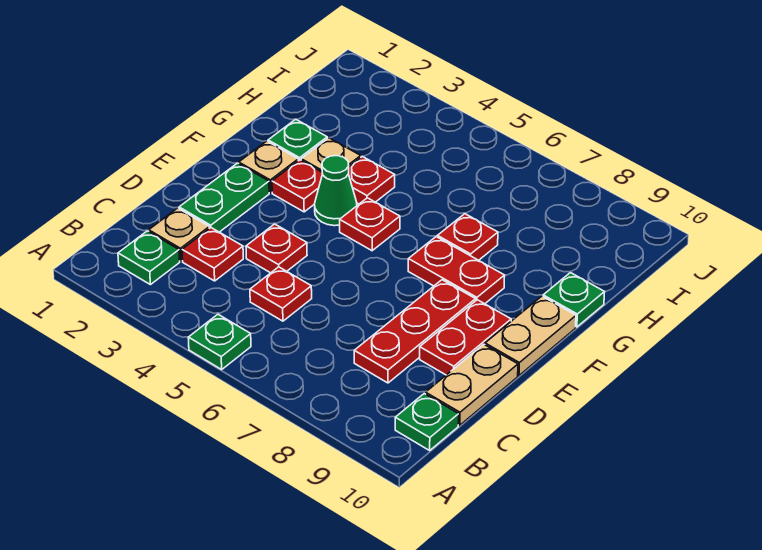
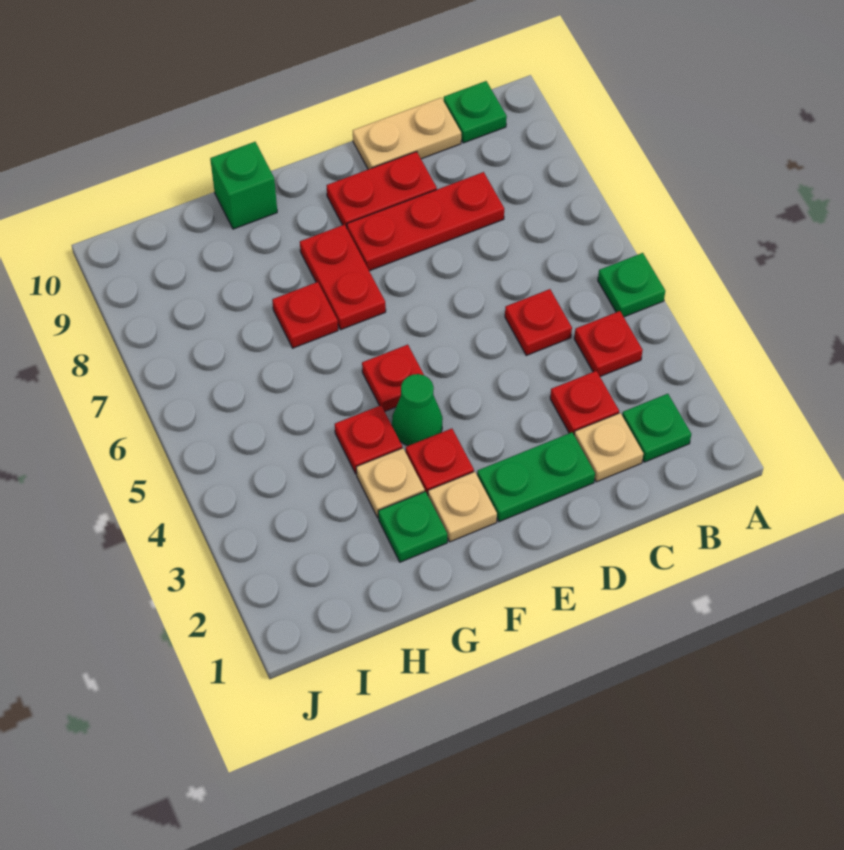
red plate D4 level 1 -> red plate B4 level 1
tan plate E10:F10 level 1 -> none
green plate G10 level 1 -> green brick G10 level 1

